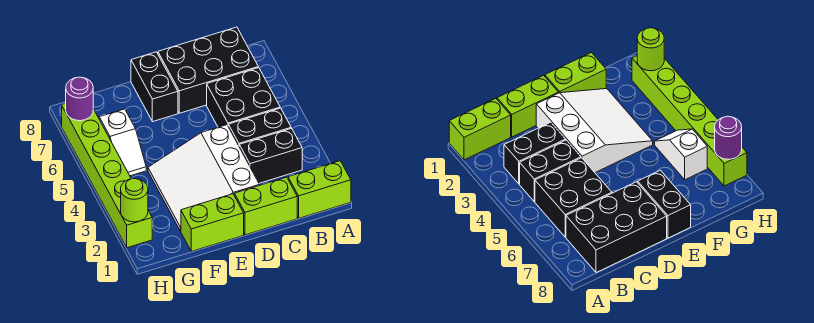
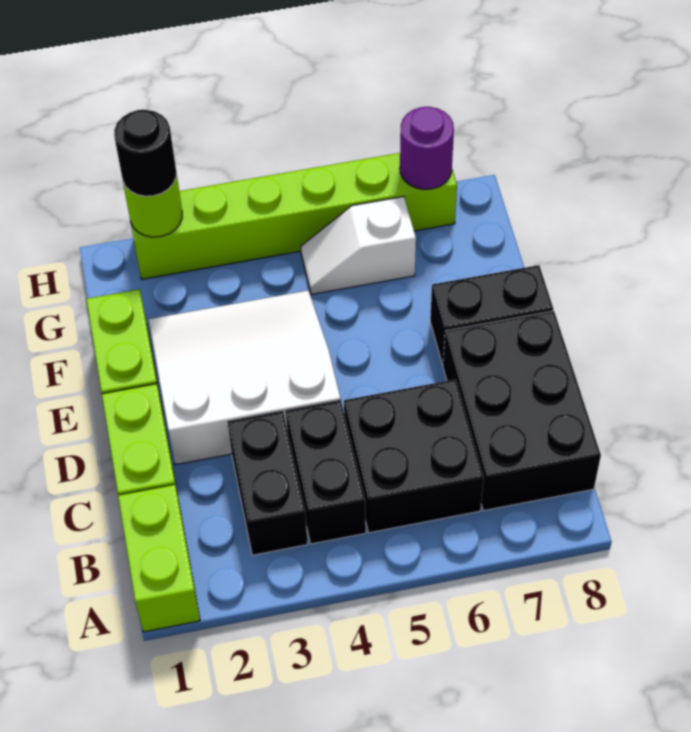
none -> black round brick H2 level 3

